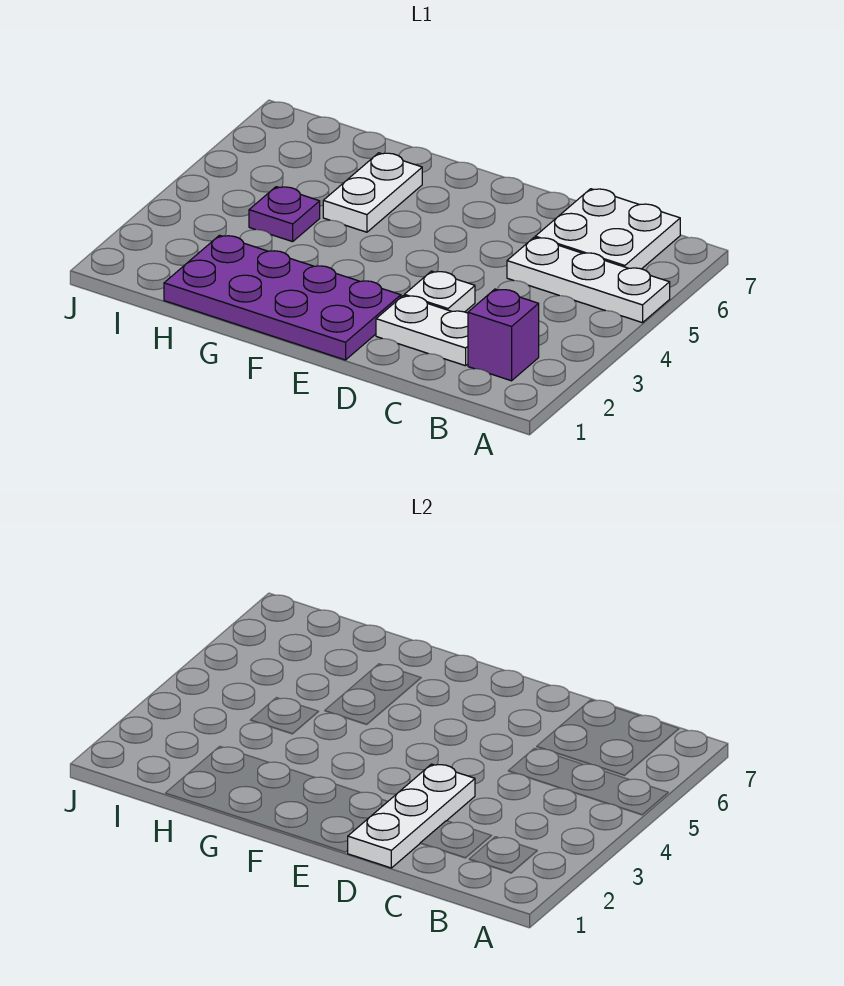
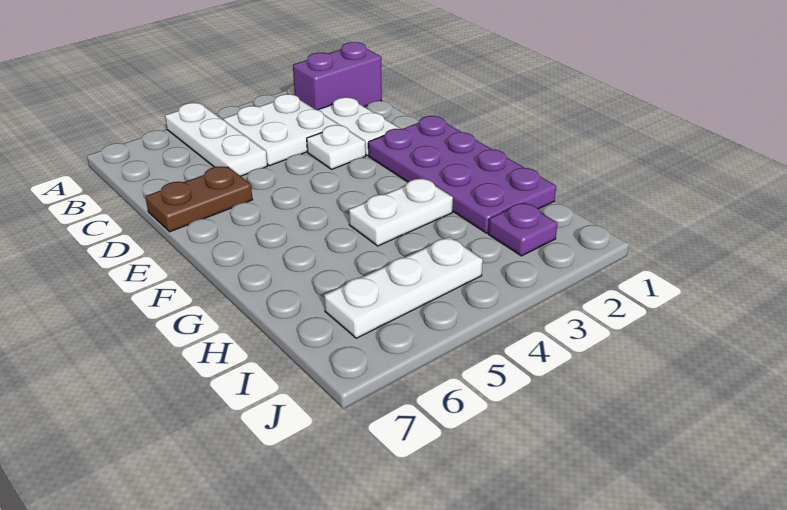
purple brick B2 level 1 -> purple brick B1:B2 level 1
white plate B6:C7 level 1 -> white plate B3:C4 level 1
white plate D1:D3 level 2 -> white plate I4:I6 level 1
none -> brown plate D6:D7 level 1
white plate G5:G6 level 1 -> white plate G3:G4 level 1
purple plate H4 level 1 -> purple plate I2 level 1

